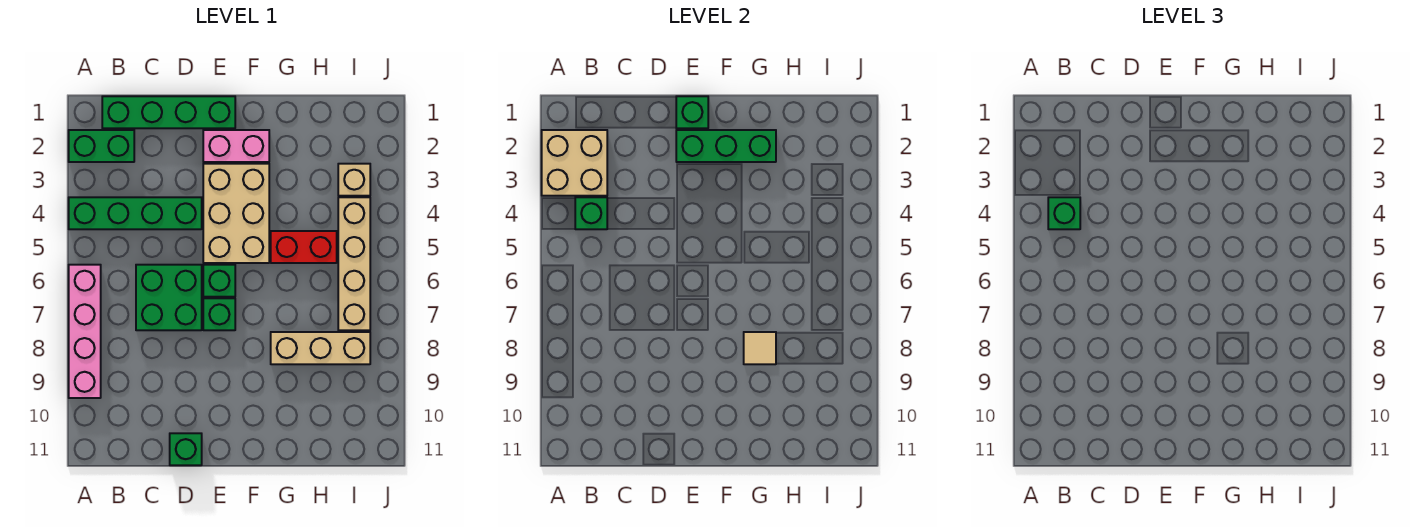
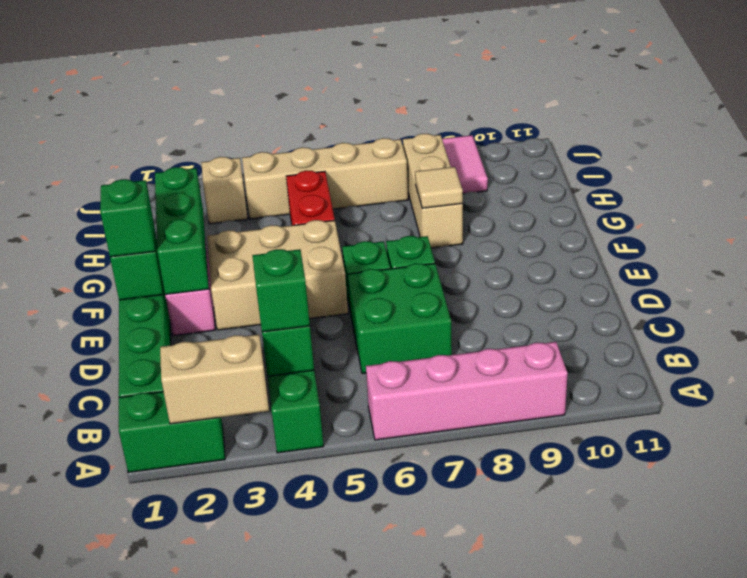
green brick A2:B2 level 1 -> green brick A1:A2 level 1
tan brick A2:B3 level 2 -> tan brick A2:A3 level 2
green brick D11 level 1 -> green brick E1 level 3
none -> pink tile I9:J9 level 1

